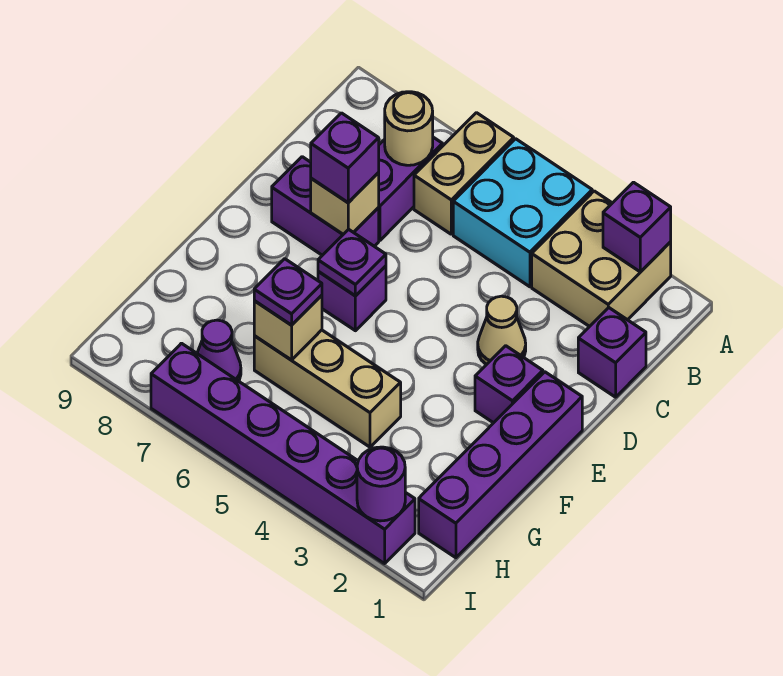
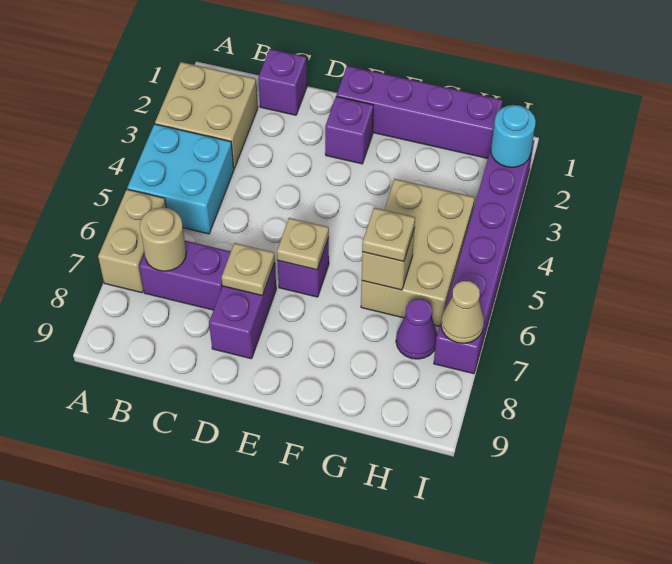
purple brick A2 level 2 -> none
tan brick A6:B6 level 1 -> tan brick A6:A7 level 1
tan cone D3 level 1 -> tan cone I7 level 2
tan brick D7 level 2 -> tan plate D7 level 2
purple brick D7 level 3 -> none
purple plate E6 level 2 -> tan plate E6 level 2
tan brick G4:G6 level 1 -> tan brick G4:H6 level 1
purple plate G6 level 3 -> tan plate G6 level 3
purple round brick I2 level 2 -> cyan round brick I2 level 2

